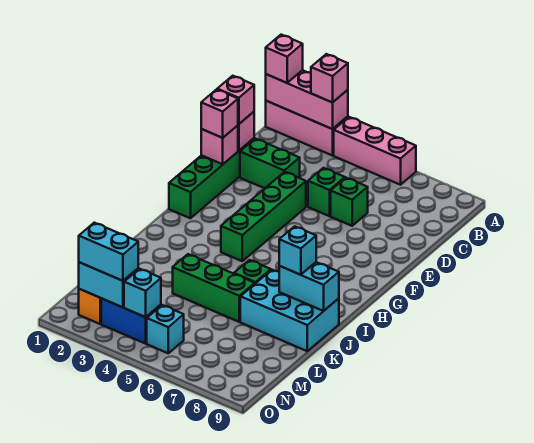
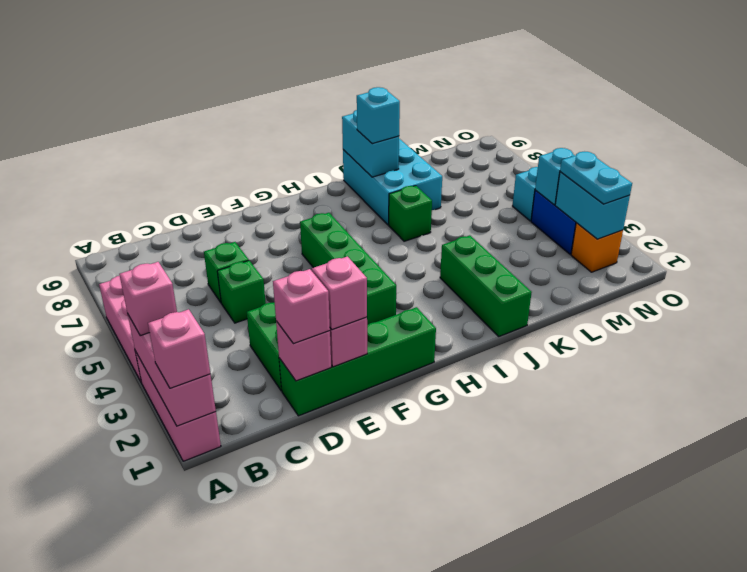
green brick E4:H4 level 1 -> green brick G3:G6 level 1
green brick K4:K6 level 1 -> green brick J1:J3 level 1
cyan brick N2:N3 level 3 -> cyan plate N2:N3 level 3

